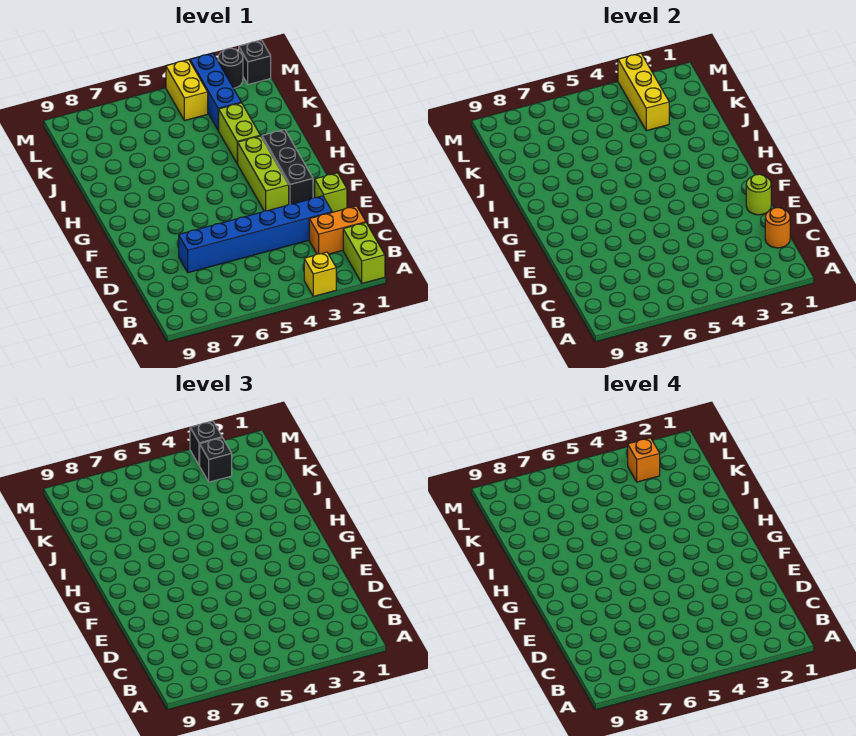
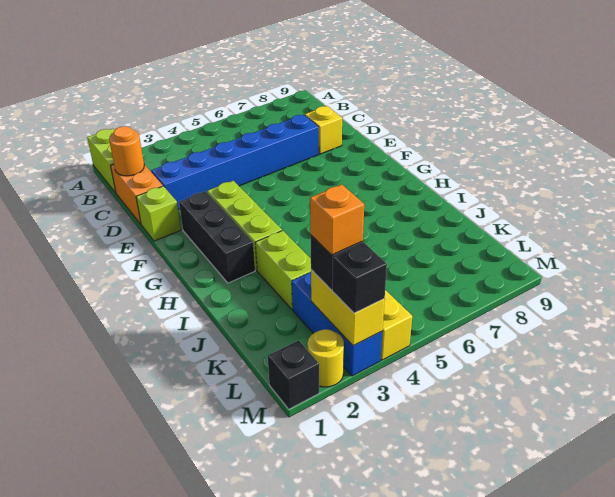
yellow brick A3 level 1 -> yellow brick D8 level 1
orange brick C1:C2 level 1 -> orange brick C1:D1 level 1
lime round brick E1 level 2 -> none
yellow brick K3:M3 level 2 -> yellow brick L3:M3 level 2
black round brick M2 level 1 -> yellow round brick M2 level 1

